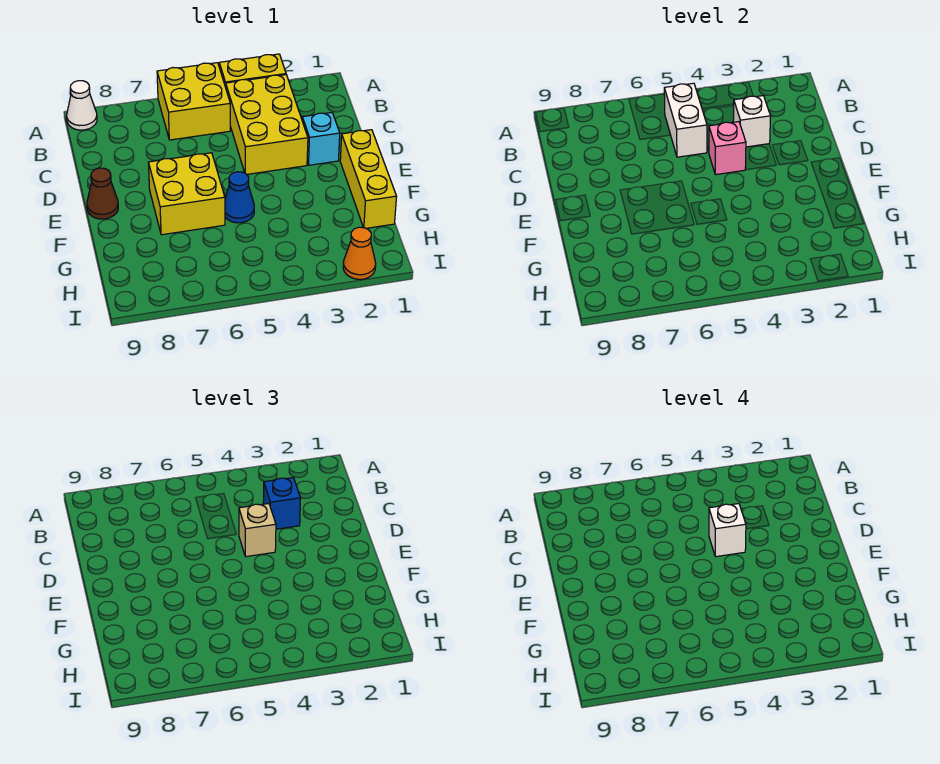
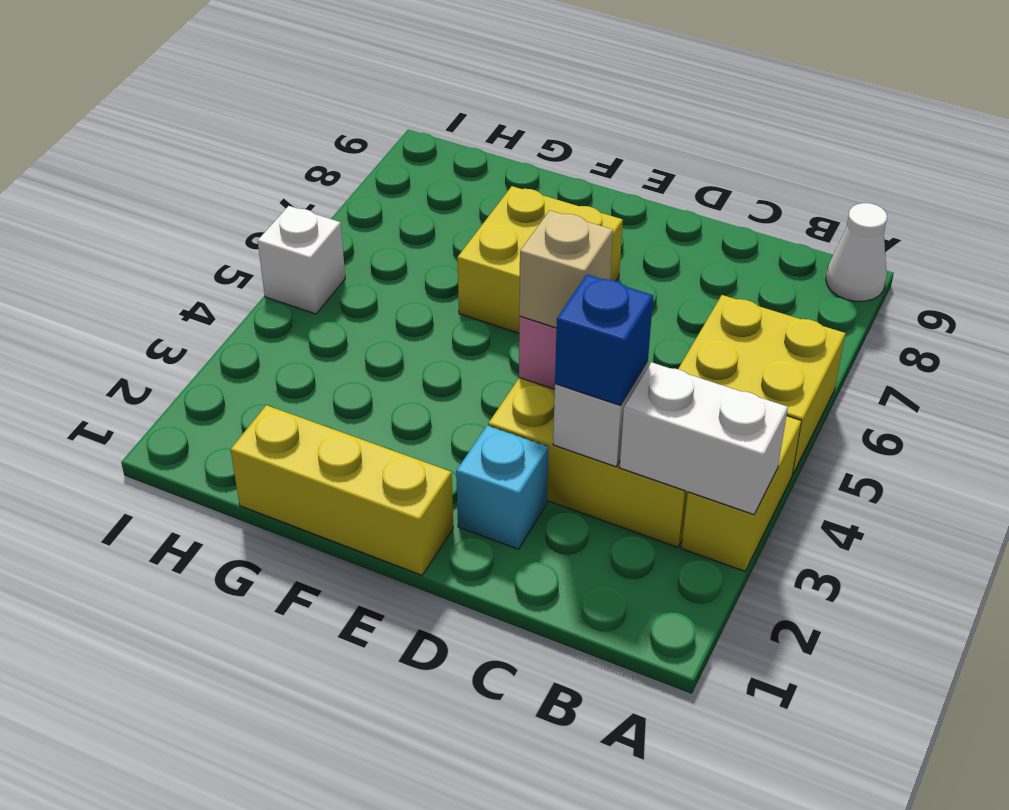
white brick B5:C5 level 2 -> white brick A3:B3 level 2
white brick D4 level 4 -> white brick I5 level 1
brown cone E9 level 1 -> none
blue cone F5 level 1 -> none
orange cone I2 level 1 -> none

